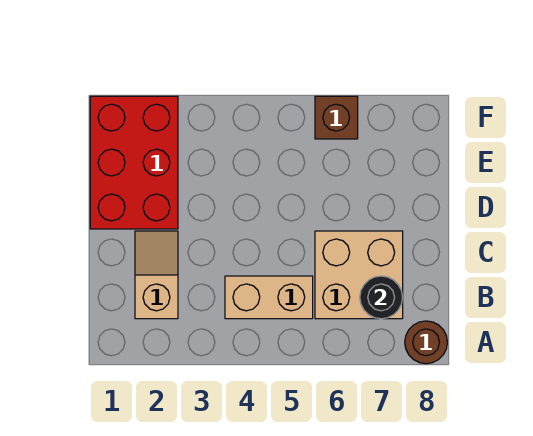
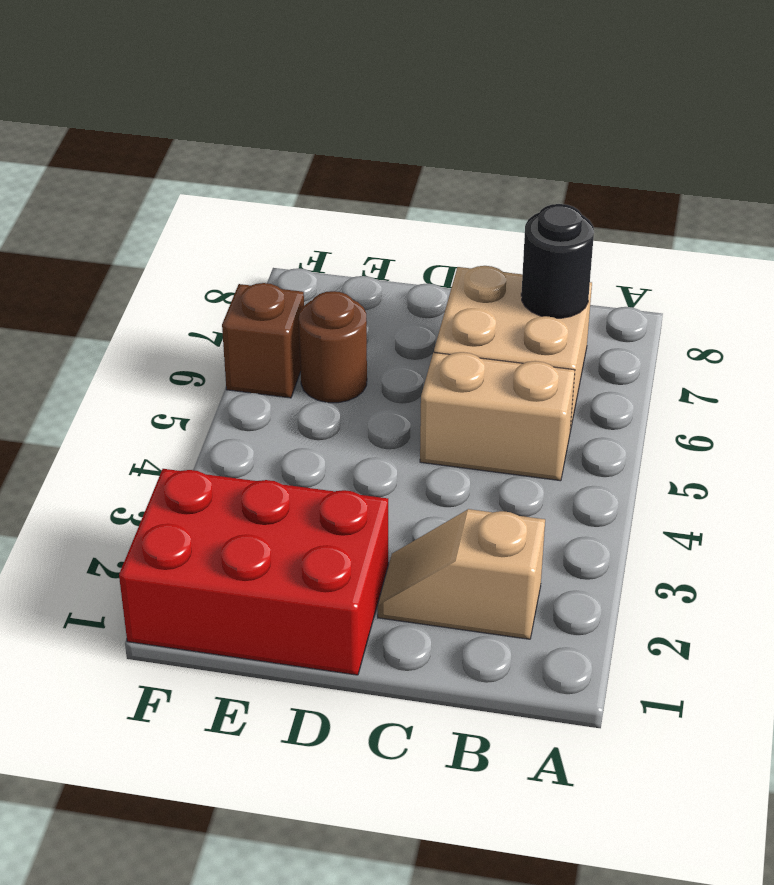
brown round brick A8 level 1 -> brown round brick E6 level 1
tan brick B4:B5 level 1 -> tan brick B5:C5 level 1

